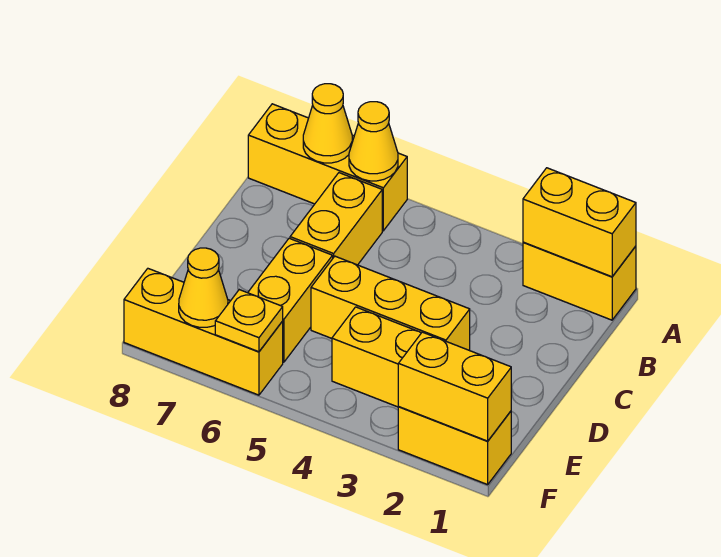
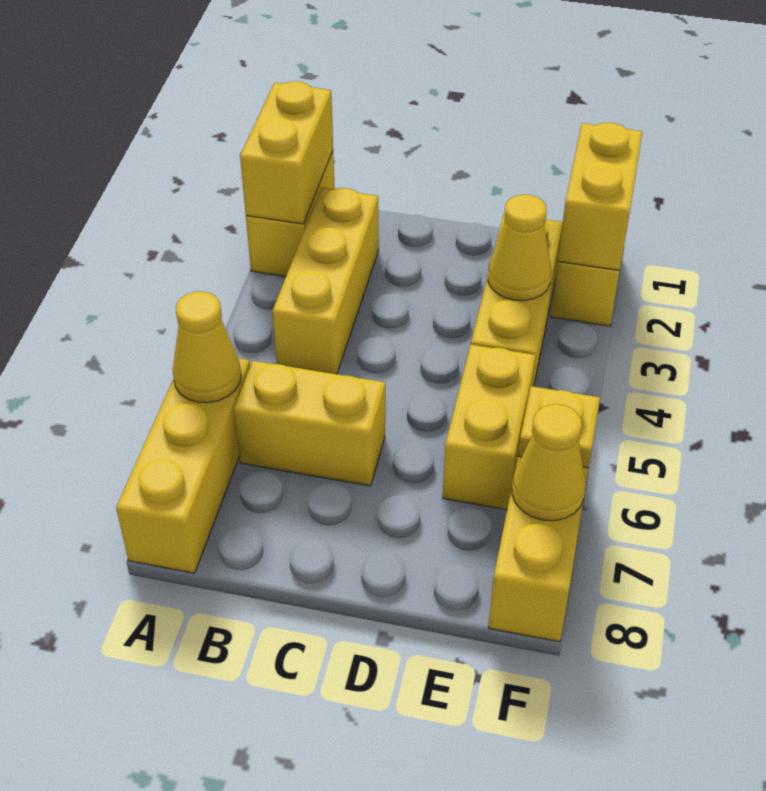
yellow cone A7 level 2 -> yellow cone E3 level 2
yellow brick D3:D5 level 1 -> yellow brick B2:B4 level 1
yellow brick D6:E6 level 1 -> yellow brick E5:E6 level 1

